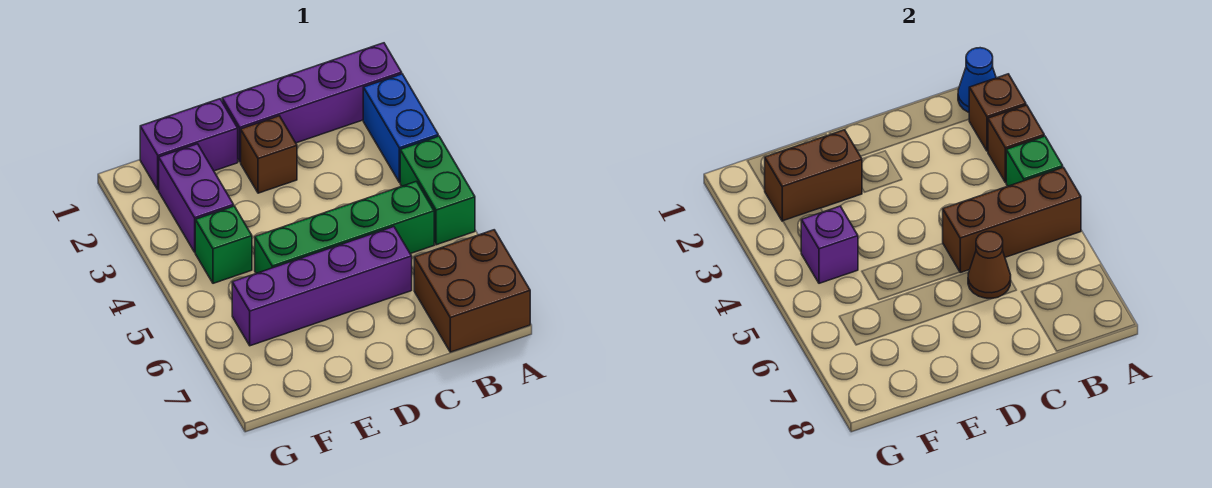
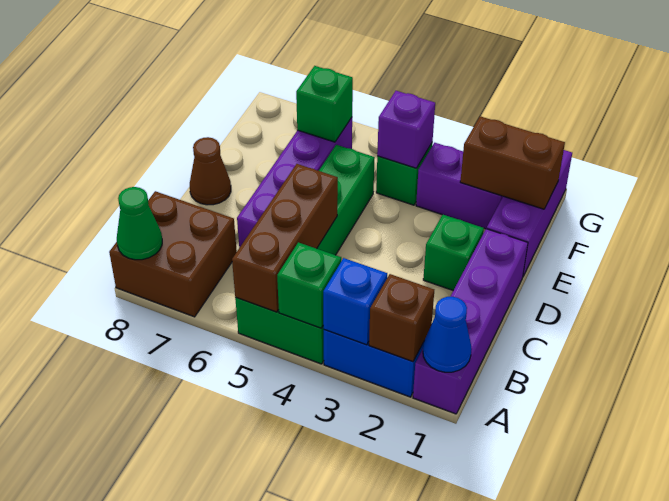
brown brick A3 level 2 -> blue brick A3 level 2
none -> green cone A8 level 2
brown cone C6 level 2 -> brown cone D8 level 1
brown brick D2 level 1 -> green brick D2 level 1
purple brick E1:F1 level 1 -> purple brick E1:G1 level 1
brown brick E2:F2 level 2 -> brown brick F1:F2 level 2
none -> green brick F6 level 2

